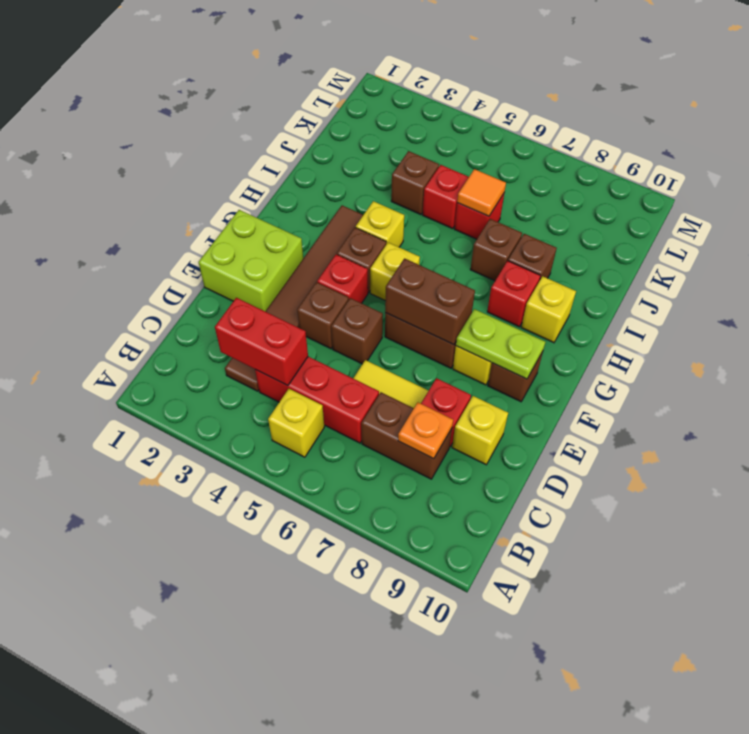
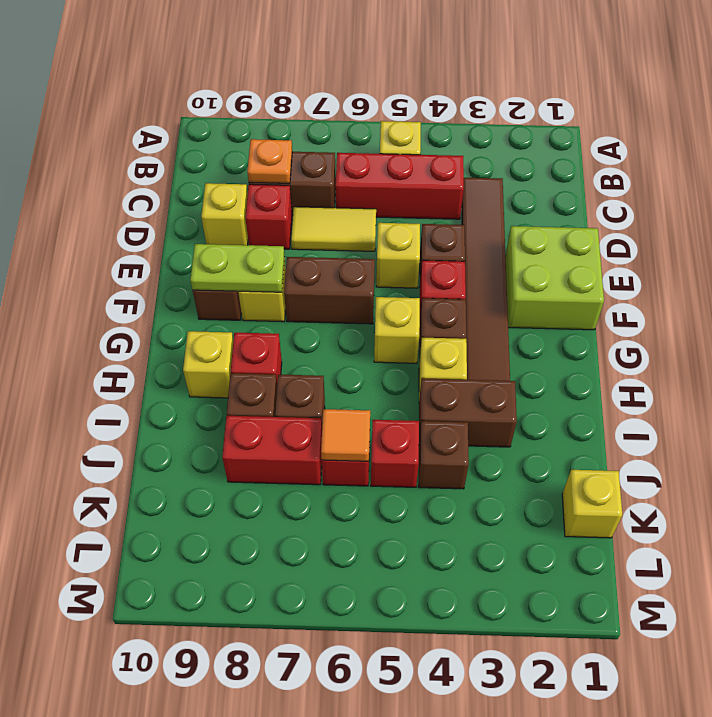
red brick C3:C4 level 2 -> red brick J7:J8 level 1
brown brick E5 level 1 -> yellow brick E5 level 1
brown brick F6:F7 level 2 -> brown brick I3:I4 level 1
none -> yellow brick K1 level 1

